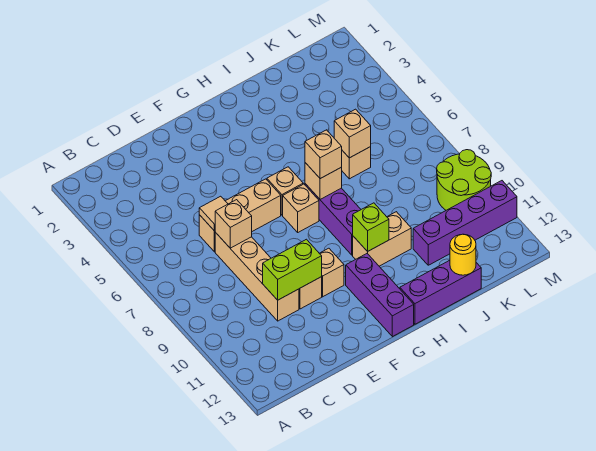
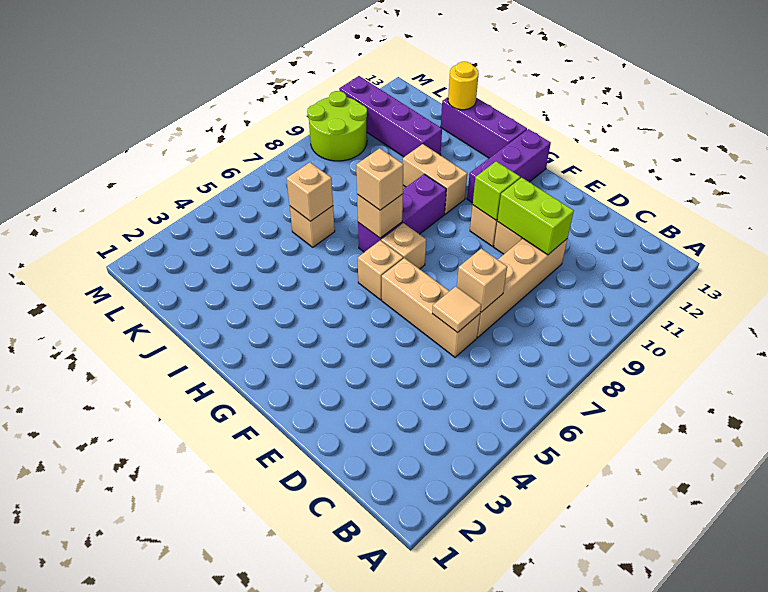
lime brick H10 level 2 -> lime brick F10 level 2

